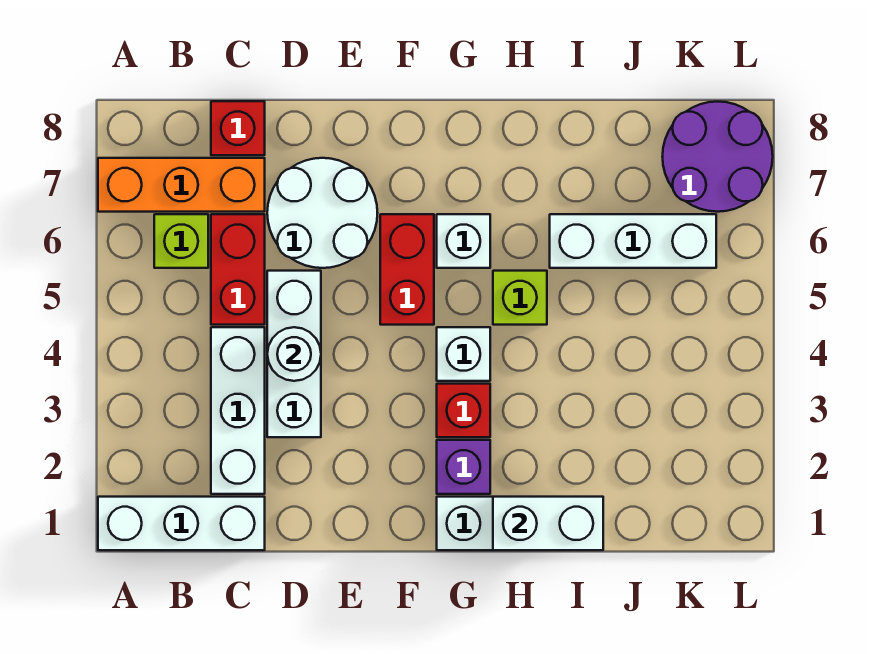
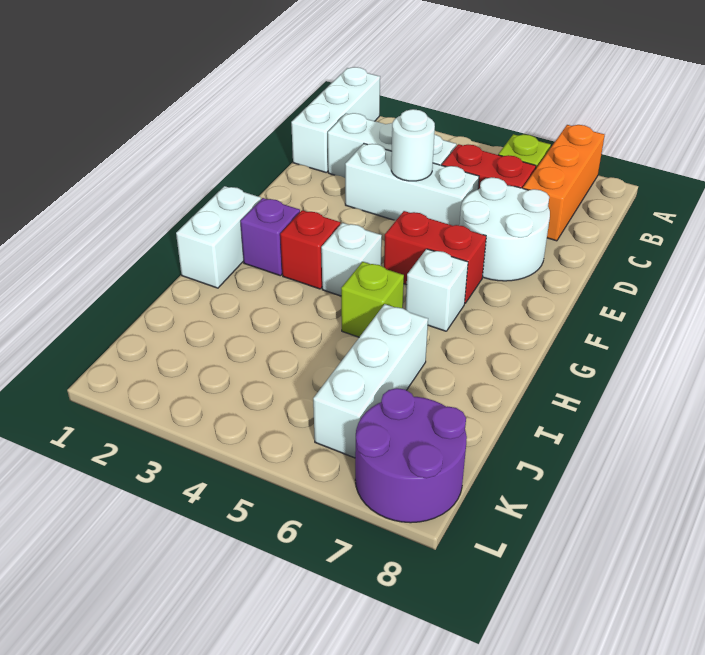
red brick C8 level 1 -> none
white brick H1:I1 level 2 -> none

